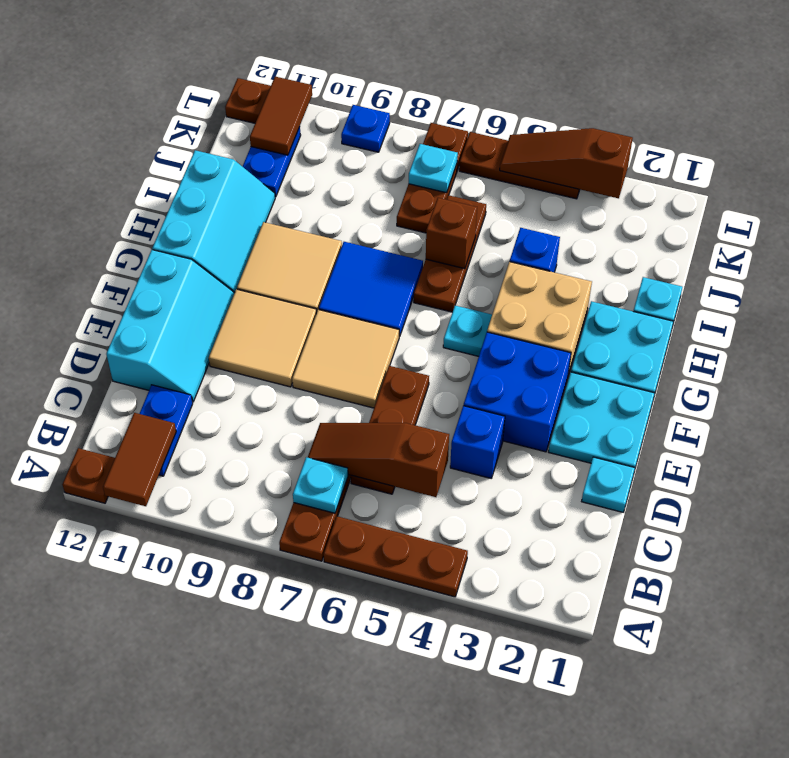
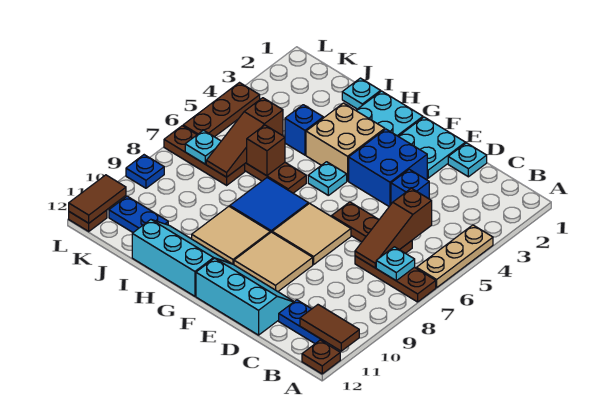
brown plate A4:A6 level 1 -> tan plate A4:A6 level 1
brown tile K11:L11 level 2 -> brown tile L11:L12 level 2
brown slope L3:L5 level 2 top 3 -> brown slope J5:J7 level 2 top 5

